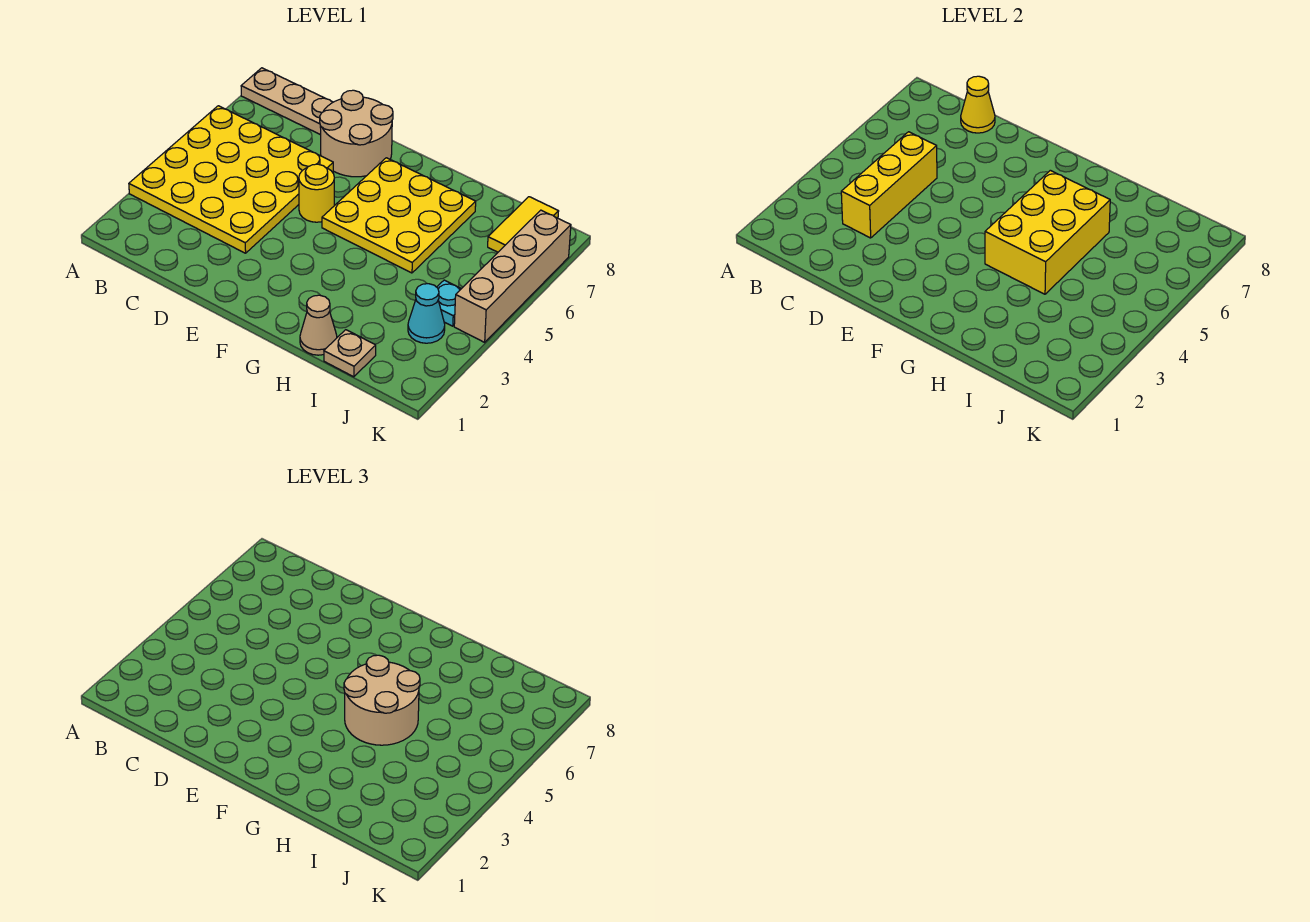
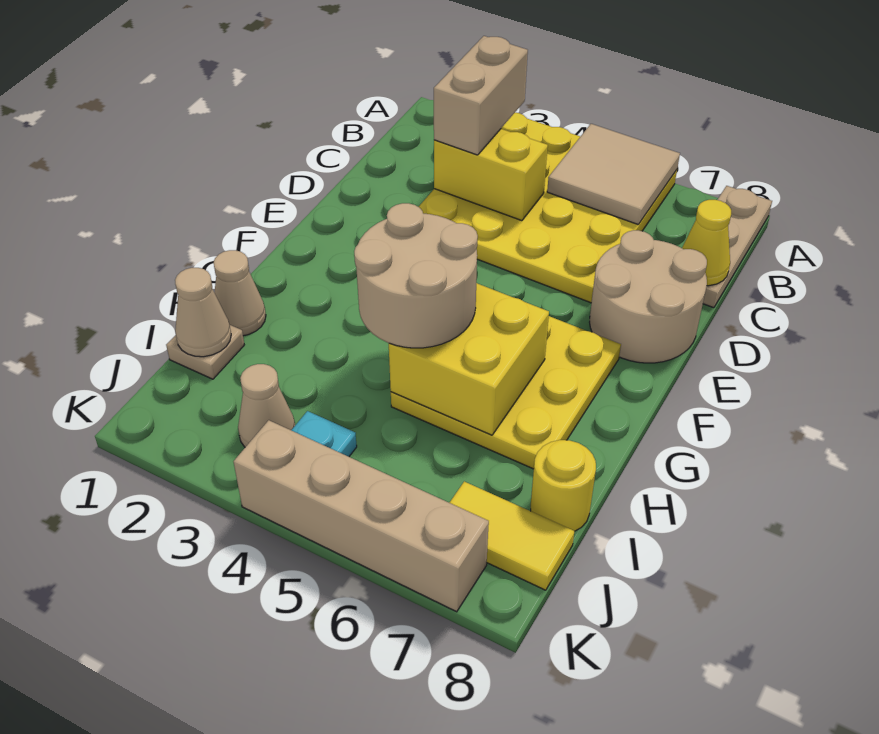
none -> tan tile A5:B6 level 2
none -> tan brick B3:C3 level 3
yellow brick C3:C5 level 2 -> yellow brick C3:C4 level 2
yellow round brick E5 level 1 -> yellow round brick I8 level 1
yellow brick G4:H6 level 2 -> yellow brick G5:H6 level 2
none -> tan cone I1 level 2
cyan cone J3 level 1 -> tan cone J3 level 1

